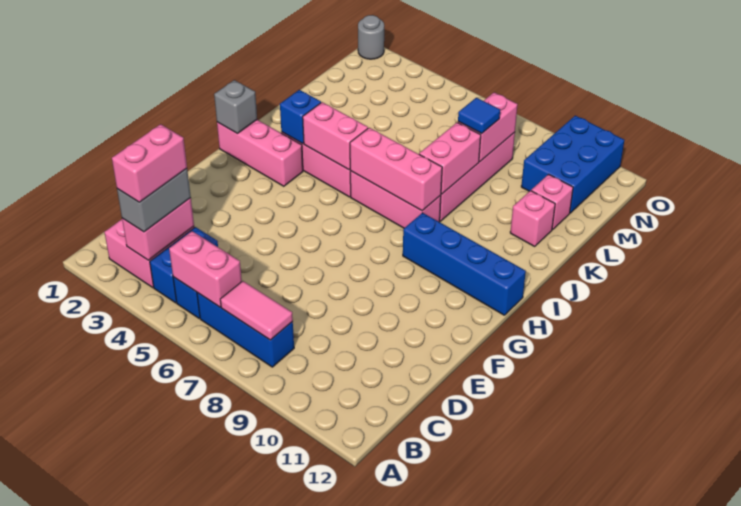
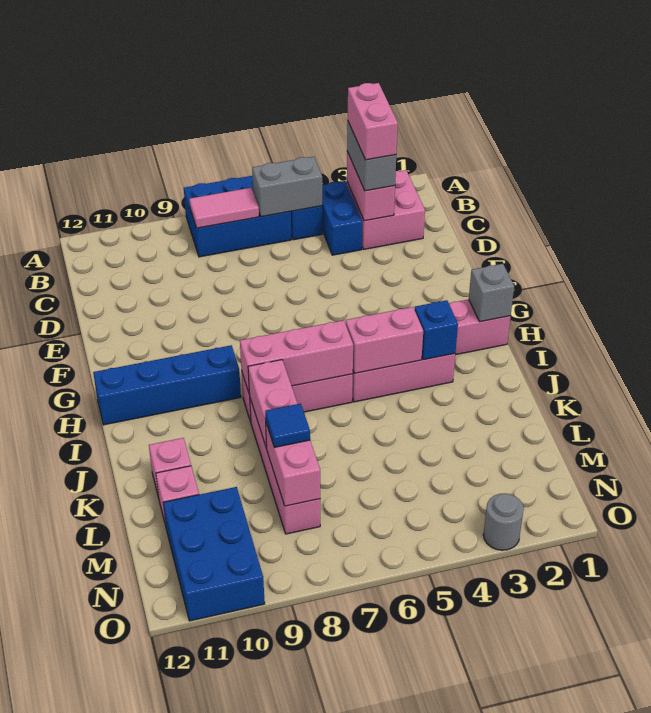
pink brick B5:B6 level 2 -> grey brick B5:B6 level 2
blue brick B6:B8 level 1 -> blue brick A6:B8 level 1
grey round brick O1 level 1 -> grey round brick O3 level 1

